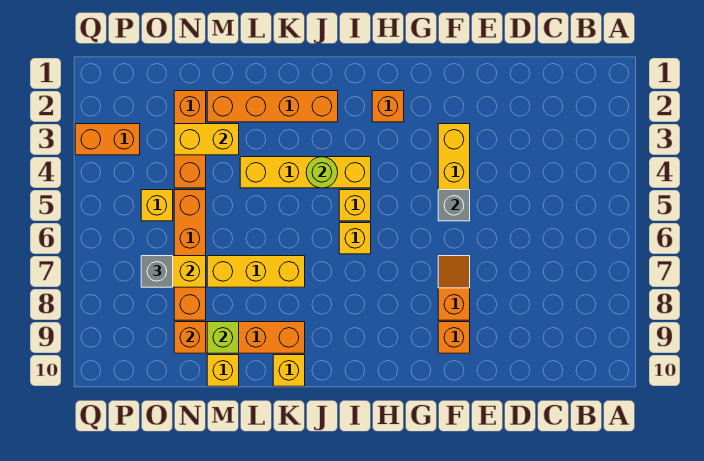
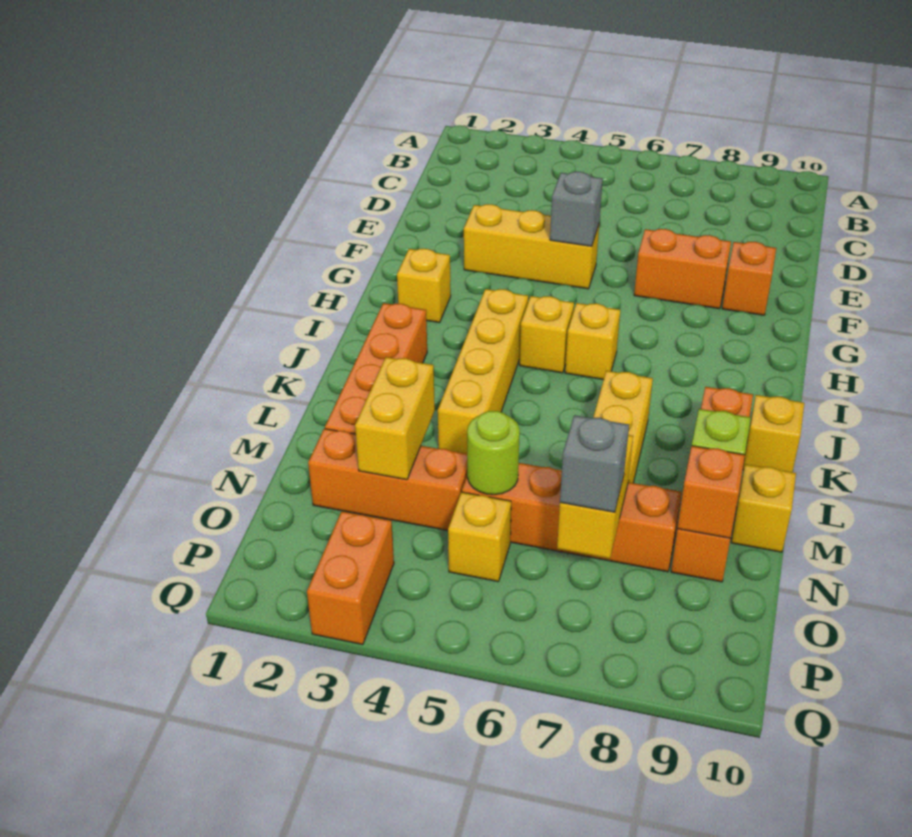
orange slope F7:F8 level 1 top 8 -> orange brick F7:F8 level 1
orange brick H2 level 1 -> yellow brick H2 level 1
lime round brick J4 level 2 -> lime round brick N5 level 2

